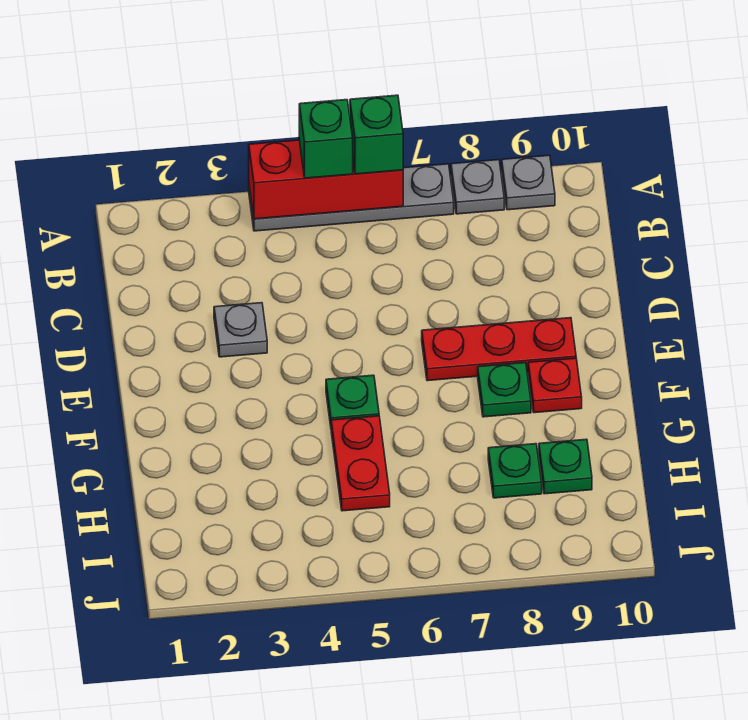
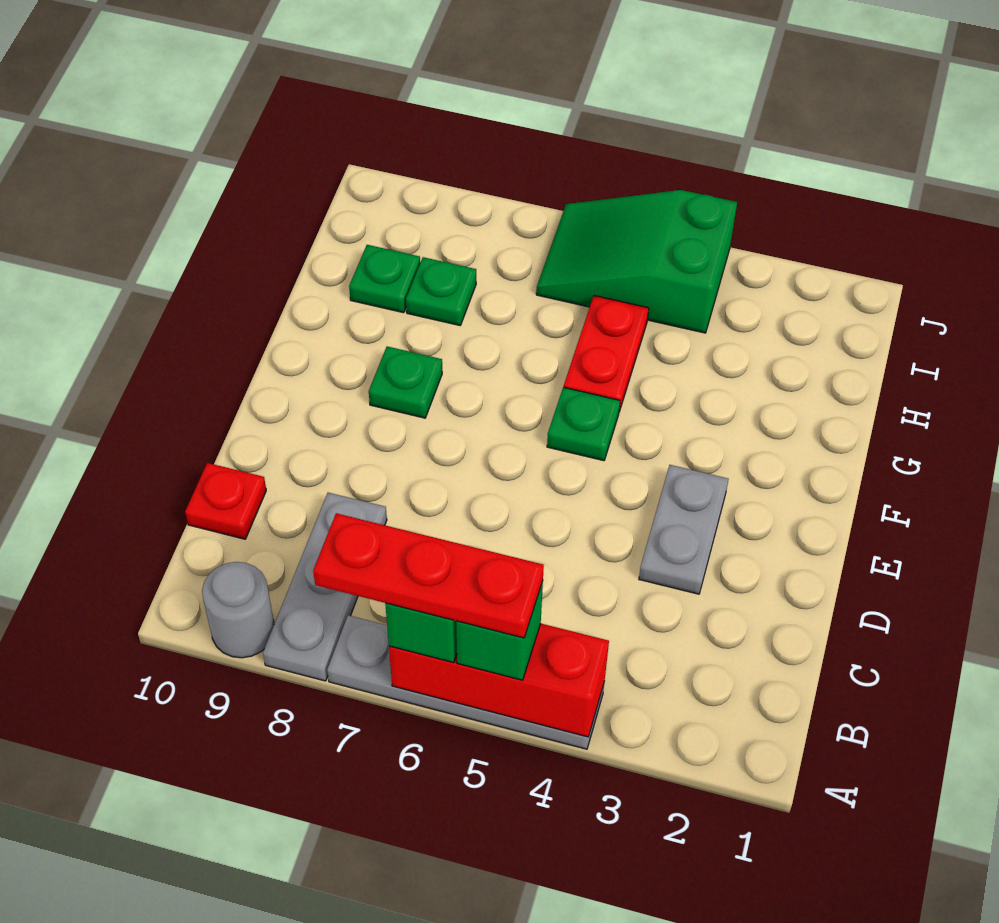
grey plate A8 level 1 -> grey plate A8:C8 level 1
grey plate A9 level 1 -> grey round brick A9 level 1
grey plate D3 level 1 -> grey plate D3:E3 level 1
red plate E7:E9 level 1 -> red plate A5:A7 level 4
red plate F9 level 1 -> red plate C10 level 1
none -> green slope I4:J6 level 1 top 4

